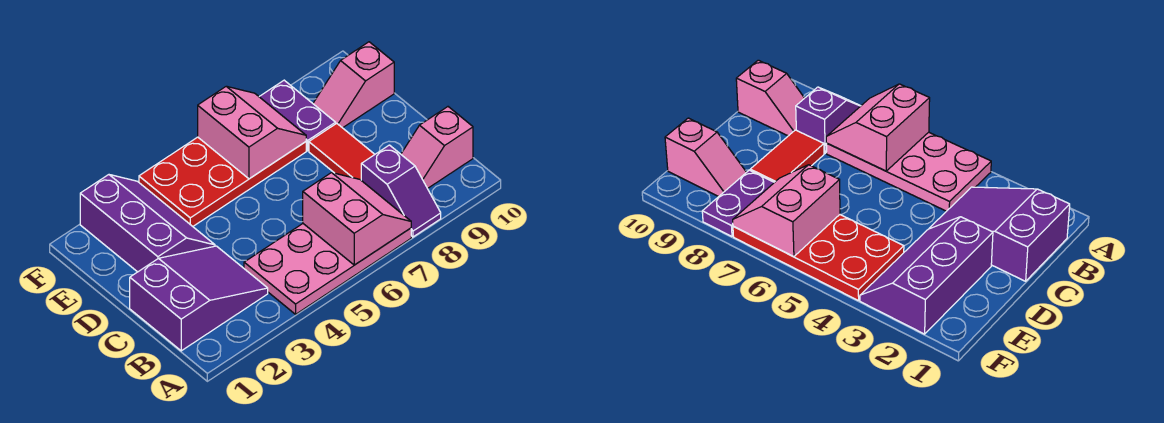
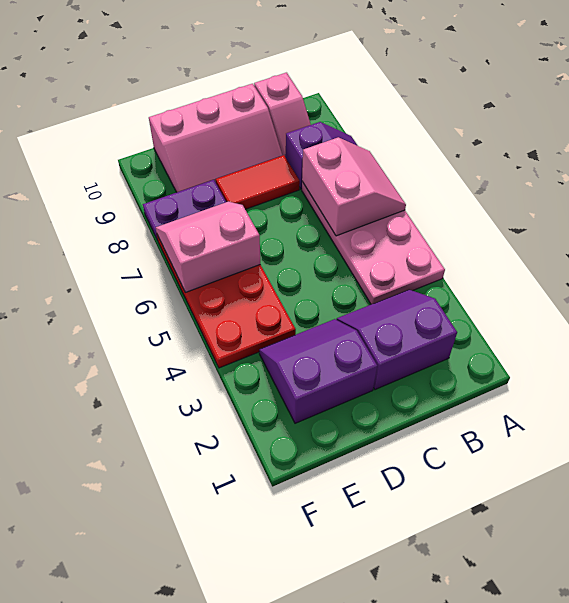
pink slope A6:B7 level 2 top 6 -> pink slope A6:B7 level 2 top B
purple slope B1:C3 level 1 top 1 -> purple slope B2:C3 level 1 top 2
purple slope D2:F3 level 1 top 2 -> purple slope D2:E3 level 1 top 2
pink slope E9:E10 level 1 top 10 -> pink slope C9:E10 level 1 top 10

